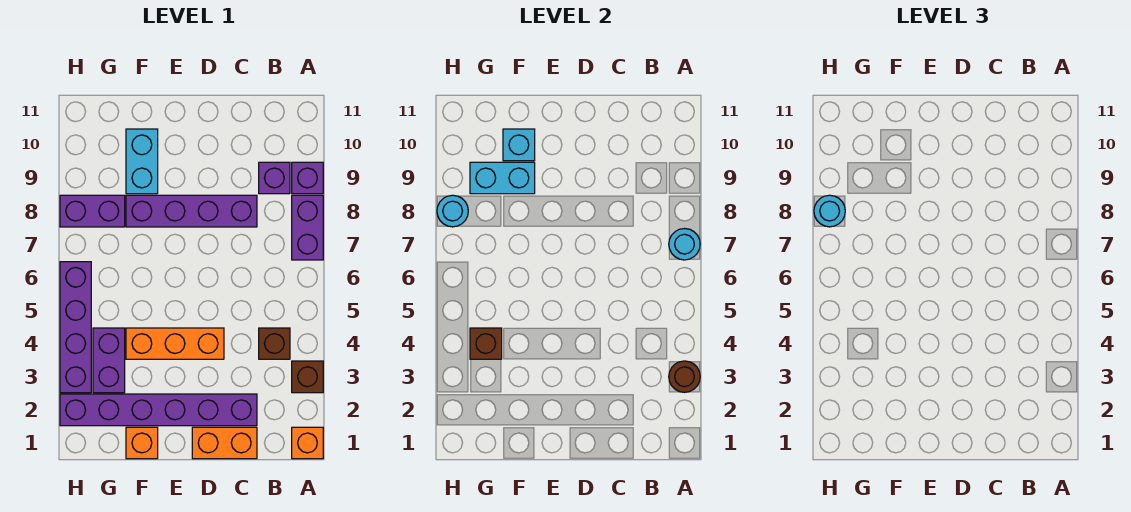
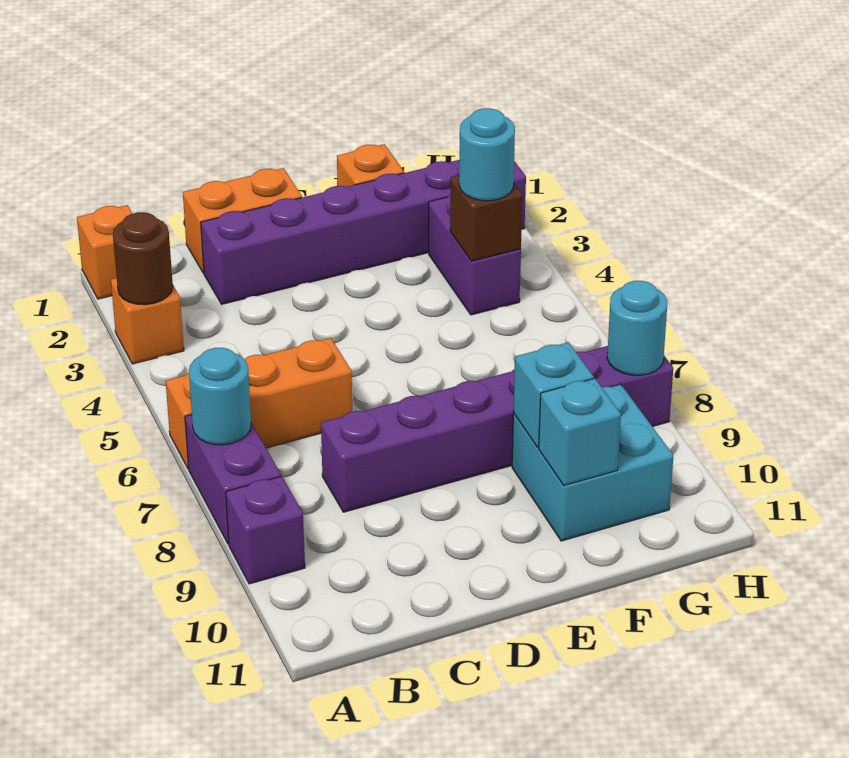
brown brick A3 level 1 -> orange brick A3 level 1
brown brick B4 level 1 -> none
purple brick B9 level 1 -> none
orange brick D4:F4 level 1 -> orange brick A6:C6 level 1
cyan brick F9:F10 level 1 -> cyan brick F9:G10 level 1
cyan brick F9:G9 level 2 -> cyan brick F9 level 2
purple brick H3:H6 level 1 -> none
cyan round brick H8 level 3 -> cyan round brick G4 level 3

